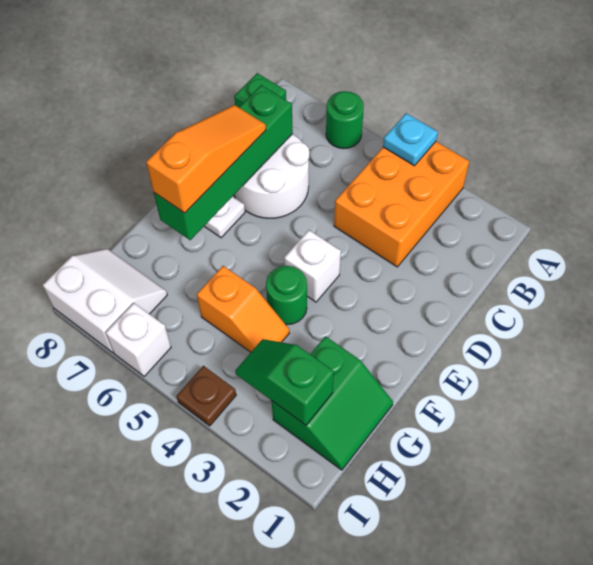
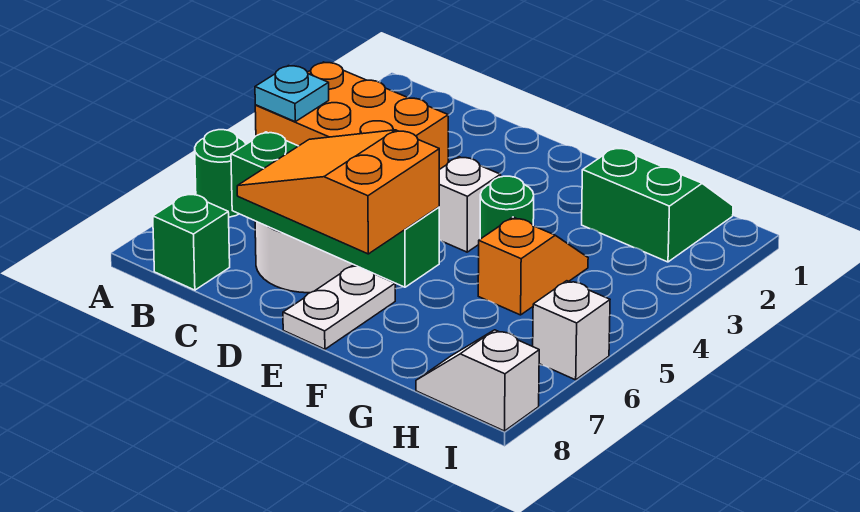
orange slope D7:F7 level 3 top F -> orange slope D7:F8 level 3 top F
green slope H2:H3 level 2 top 2 -> none
white slope H7:I8 level 1 top I -> white slope H8:I8 level 1 top I
brown plate I4 level 1 -> none

